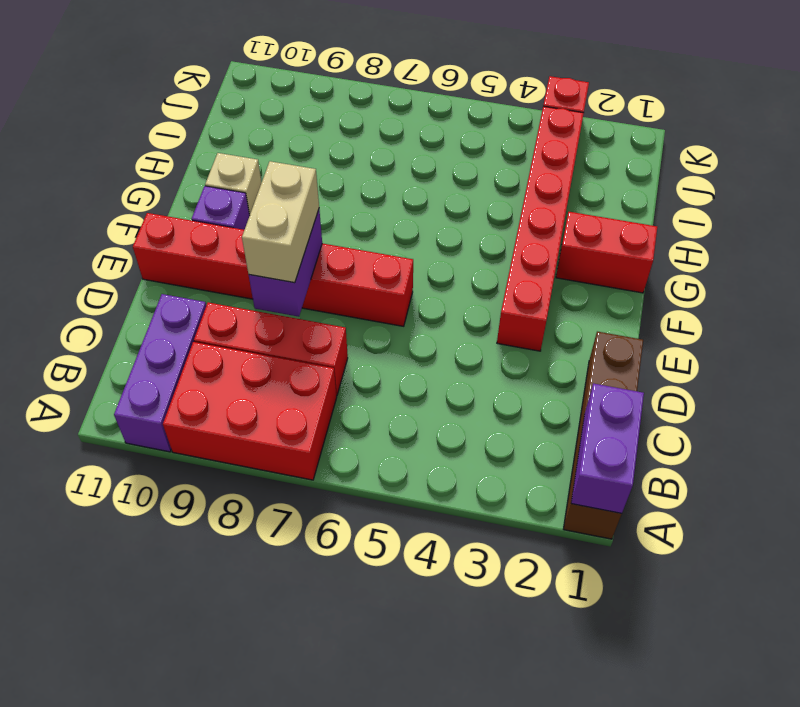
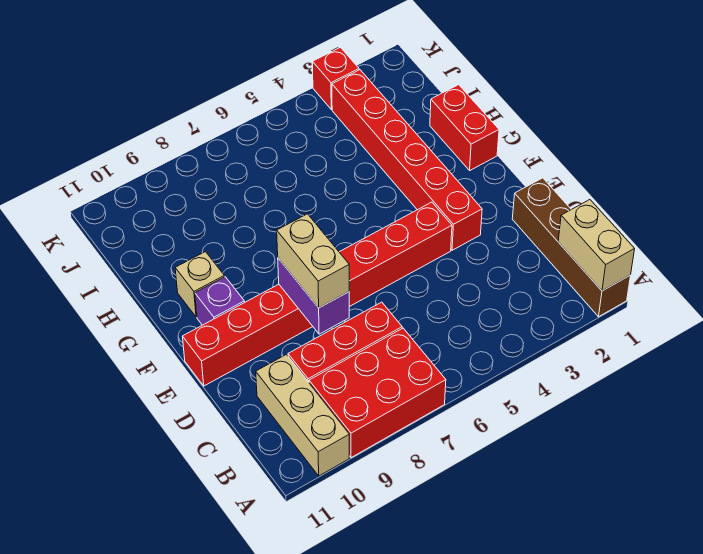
purple brick A1:B1 level 2 -> tan brick A1:B1 level 2
purple brick A10:C10 level 1 -> tan brick A10:C10 level 1
red brick E6:E11 level 1 -> red brick E4:E11 level 1
red brick G1:G2 level 1 -> red brick G1:H1 level 1

